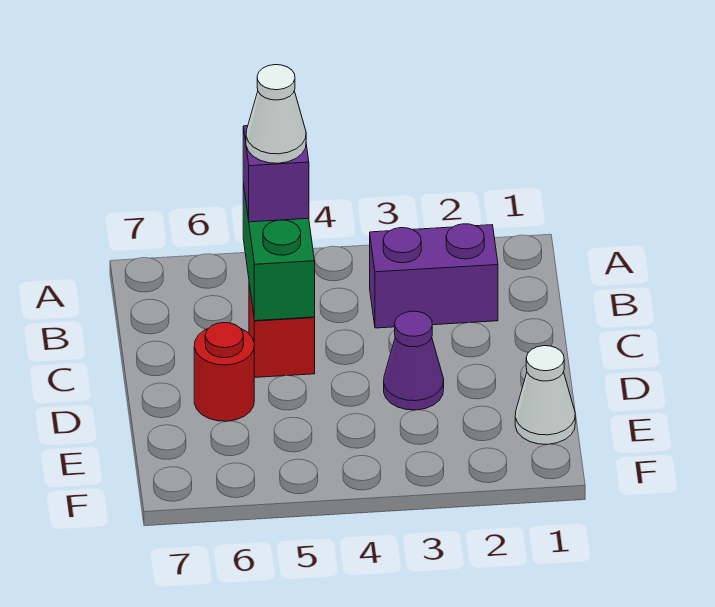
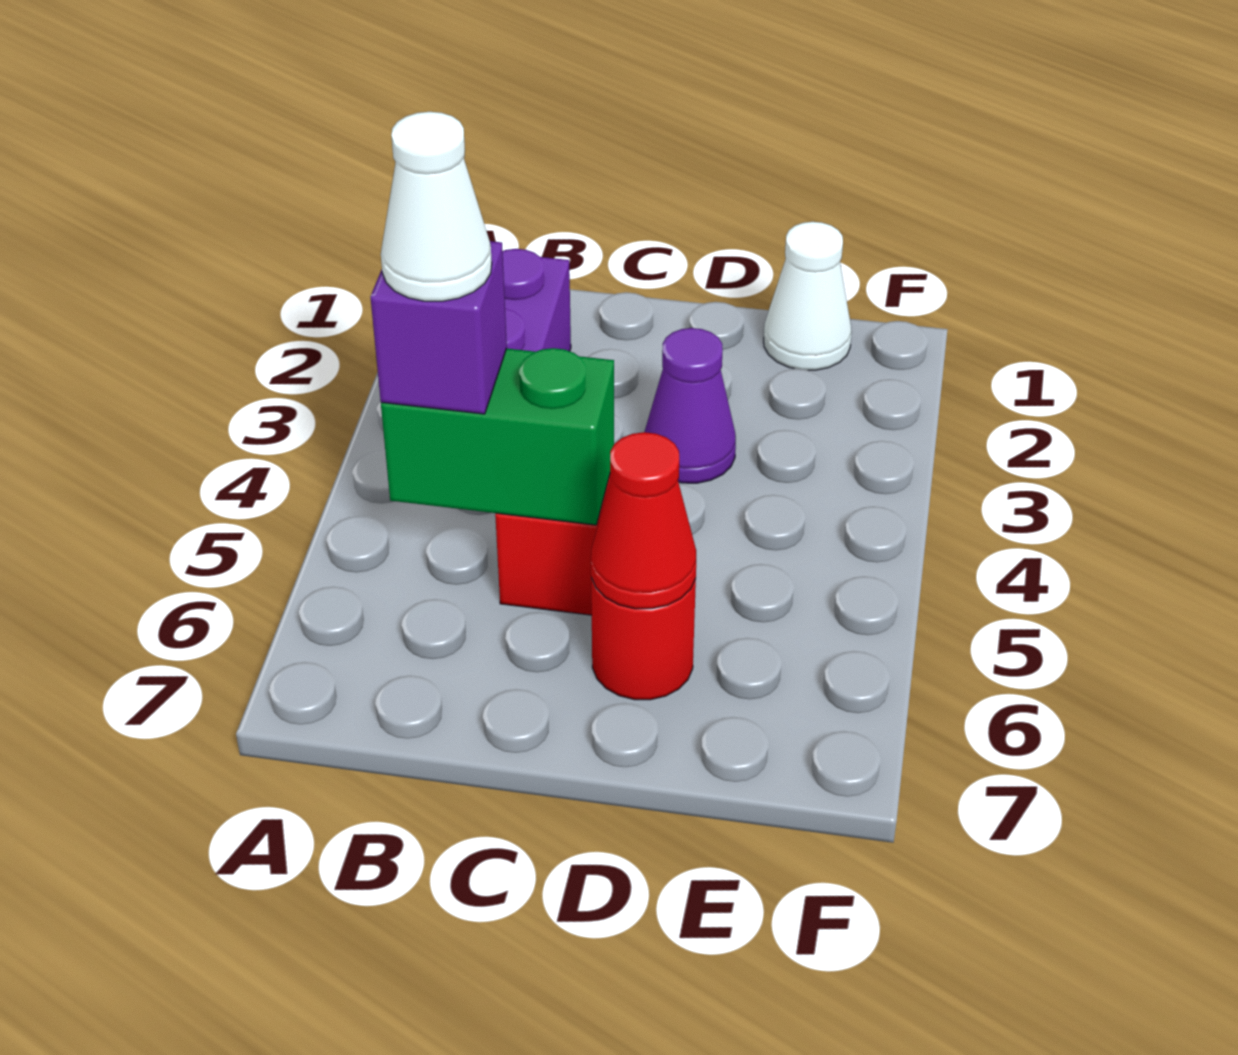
none -> red cone D6 level 2

